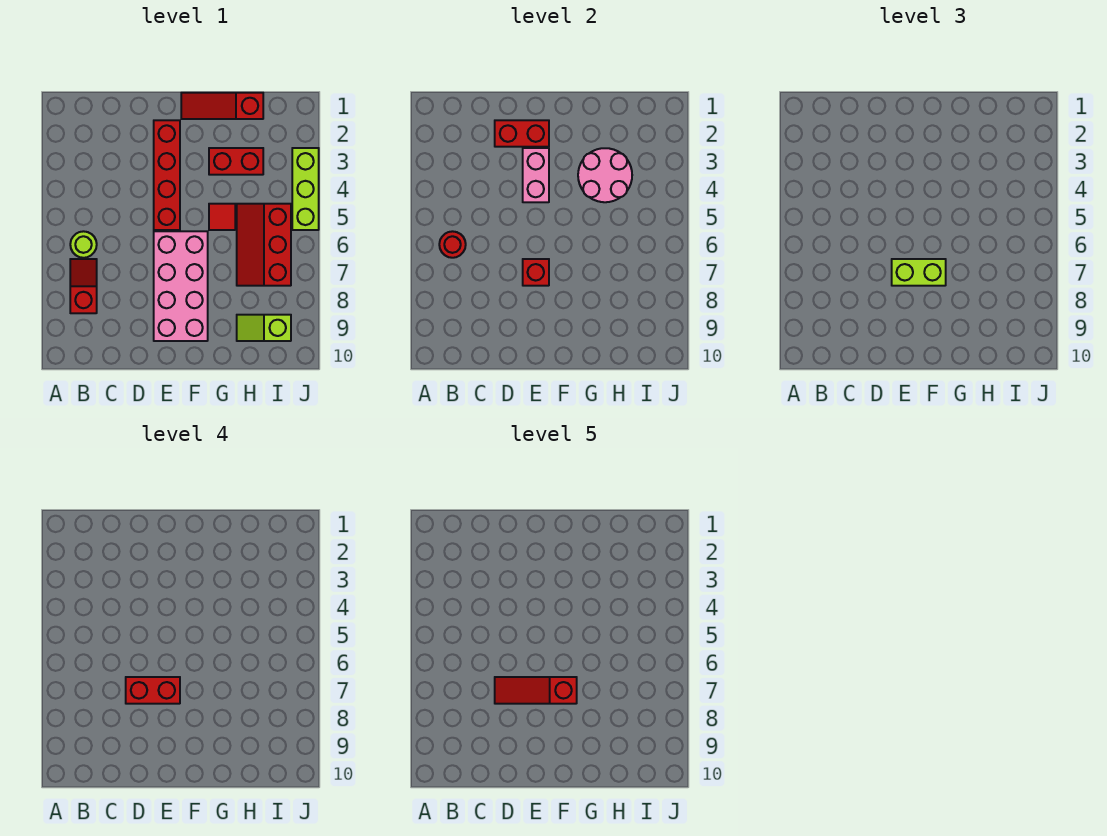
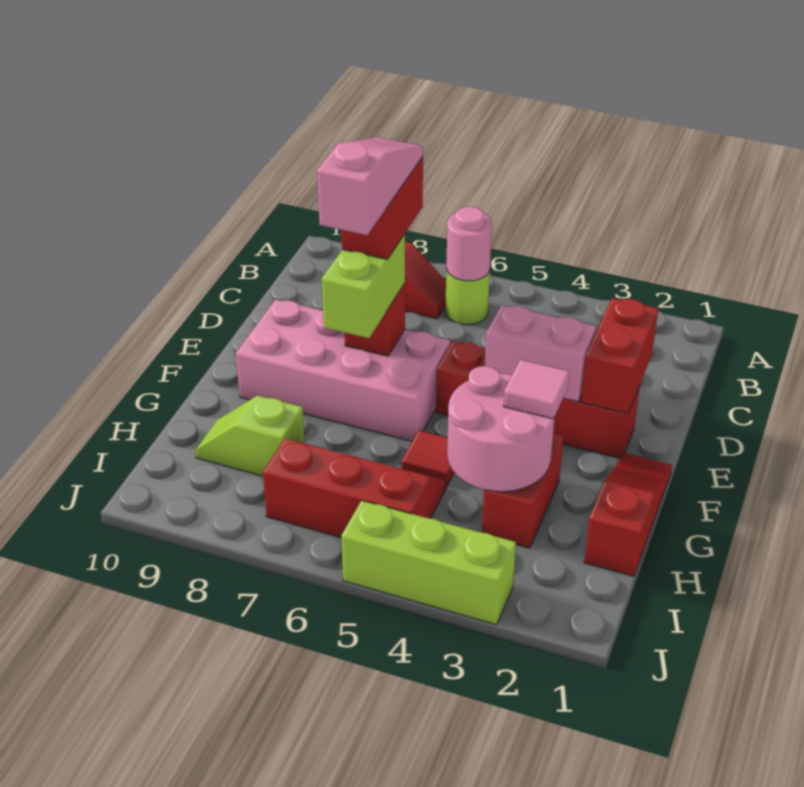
red round brick B6 level 2 -> pink round brick B6 level 2
red slope D7:F7 level 5 top F -> pink slope D7:F7 level 5 top F
none -> pink tile G3 level 3
lime slope H9:I9 level 1 top I -> lime slope H8:H9 level 1 top 8

